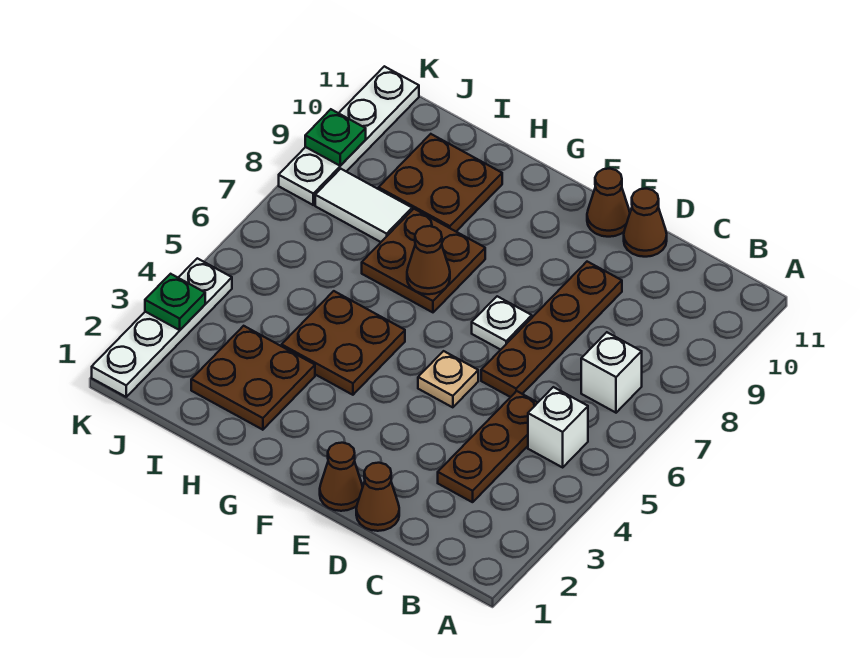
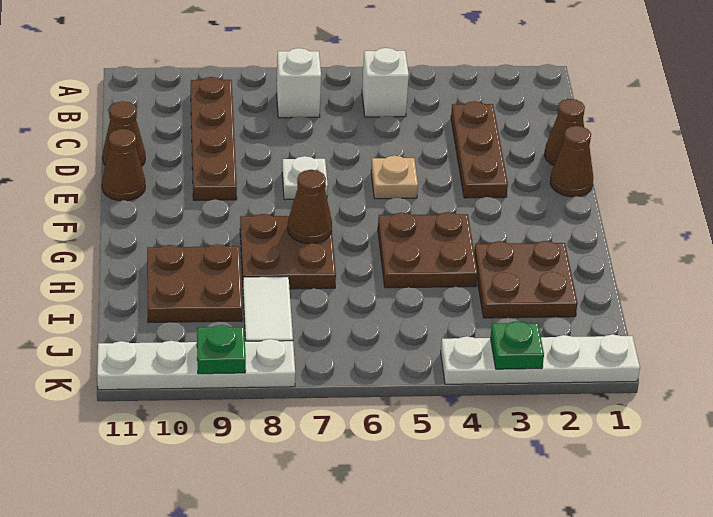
brown plate C3:C5 level 1 -> brown plate C3:E3 level 1
brown plate D6:D9 level 1 -> brown plate B9:E9 level 1

